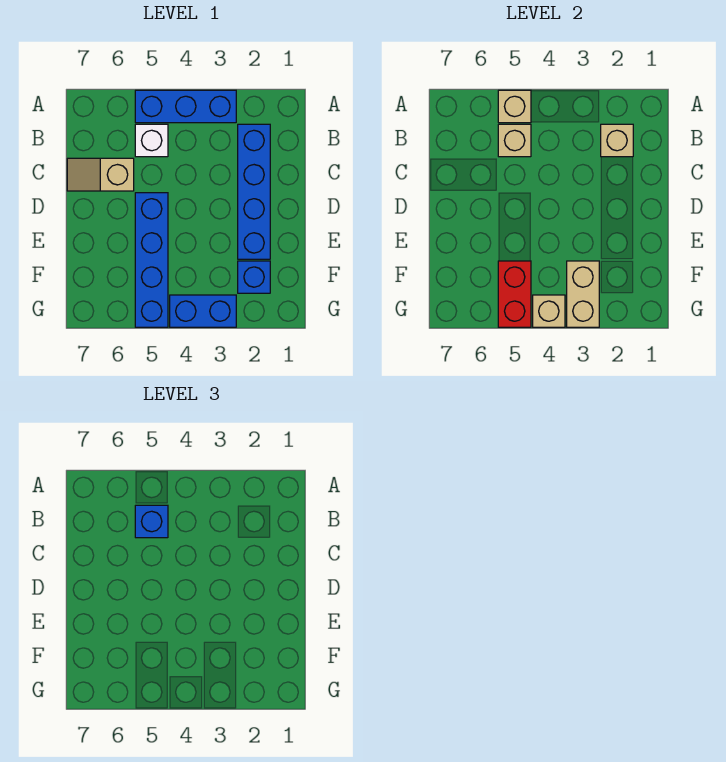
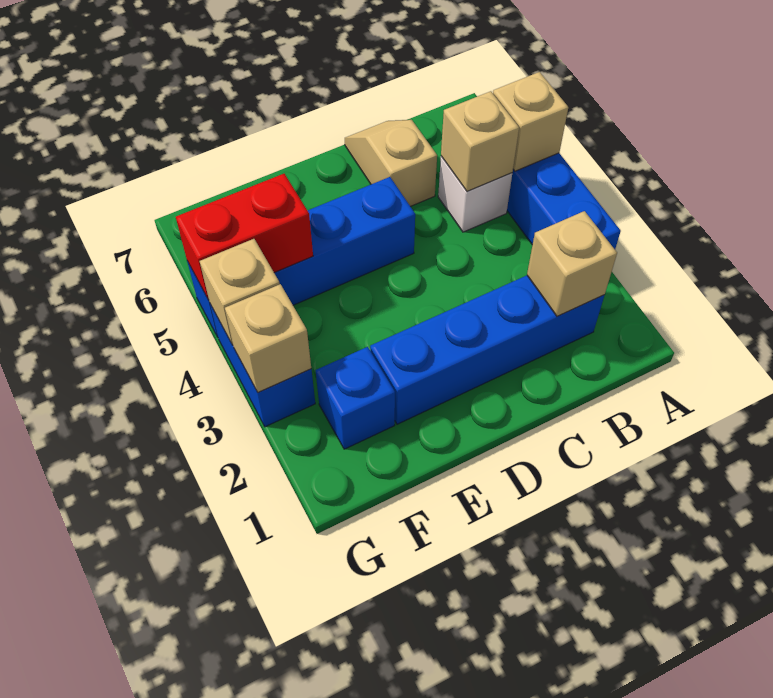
blue brick B5 level 3 -> none
tan brick F3:G3 level 2 -> tan brick G3 level 2

